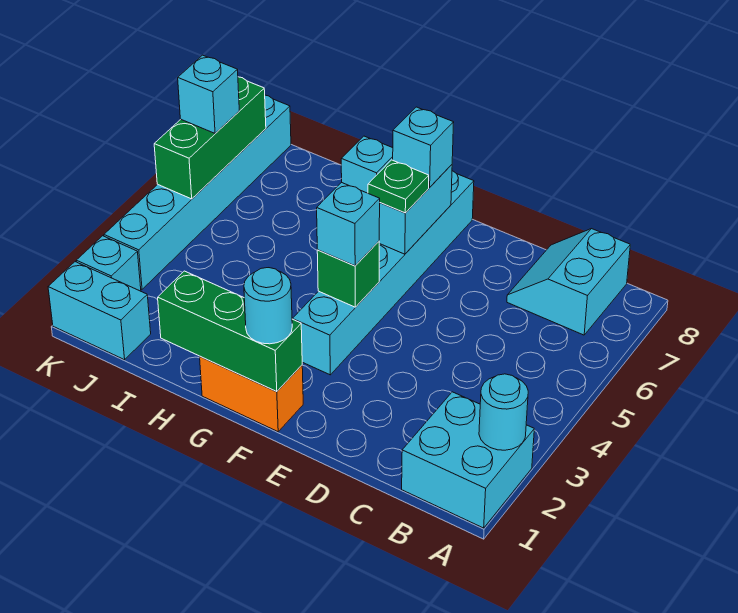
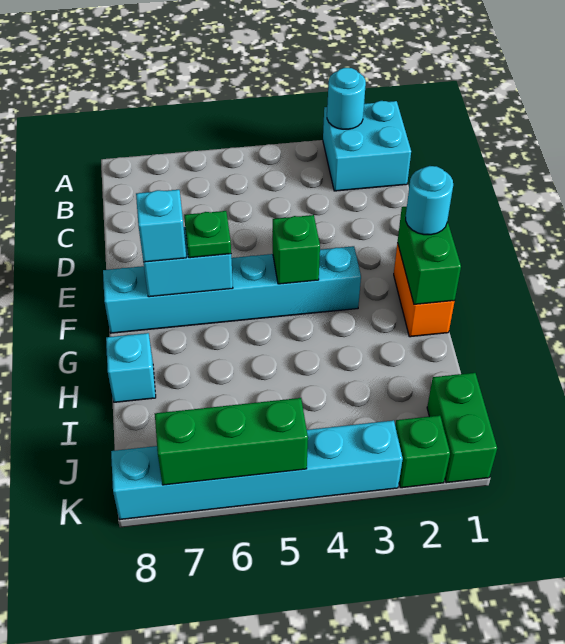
cyan slope B7:C8 level 1 top B -> none
green brick F1:H1 level 2 -> green brick F1:G1 level 2
cyan brick F4 level 3 -> none
cyan brick J1:K1 level 1 -> green brick J1:K1 level 1
cyan brick K2 level 1 -> green brick K2 level 1
cyan brick K6 level 3 -> none

